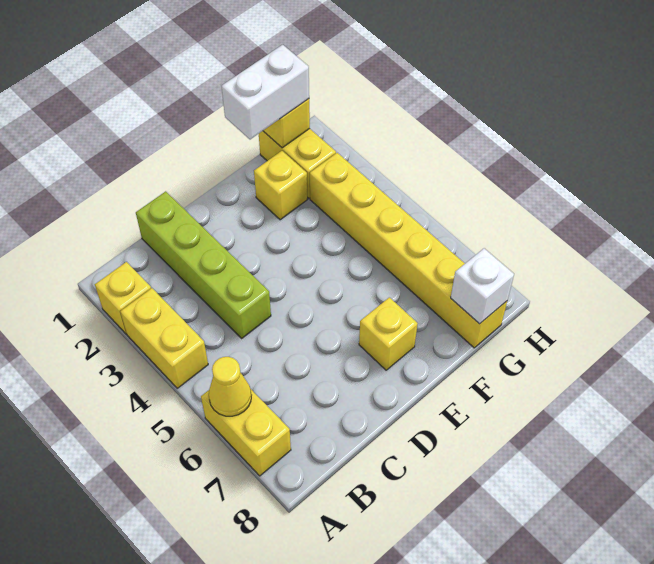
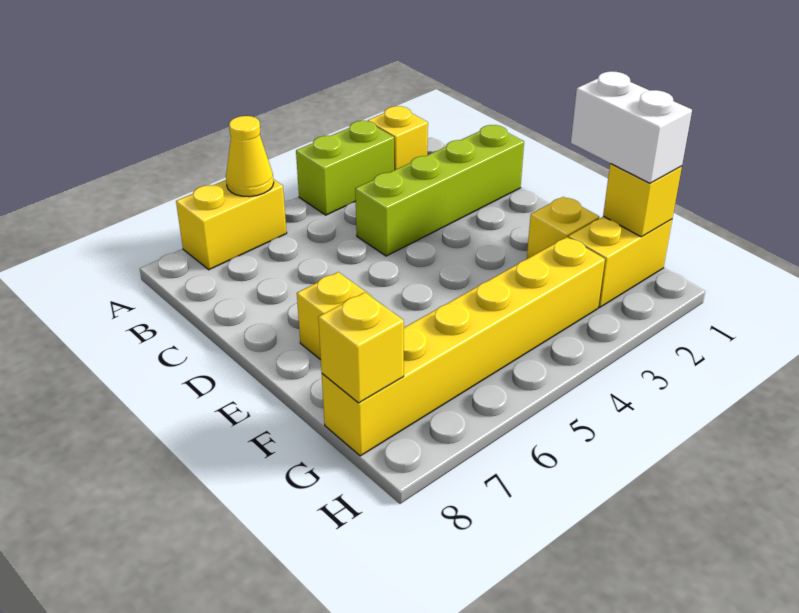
yellow brick A3:A4 level 1 -> lime brick A3:A4 level 1
white brick G8 level 2 -> yellow brick G8 level 2

